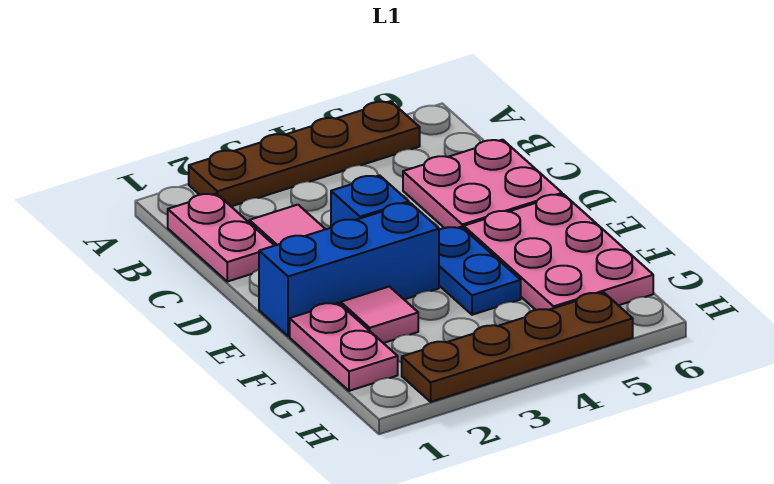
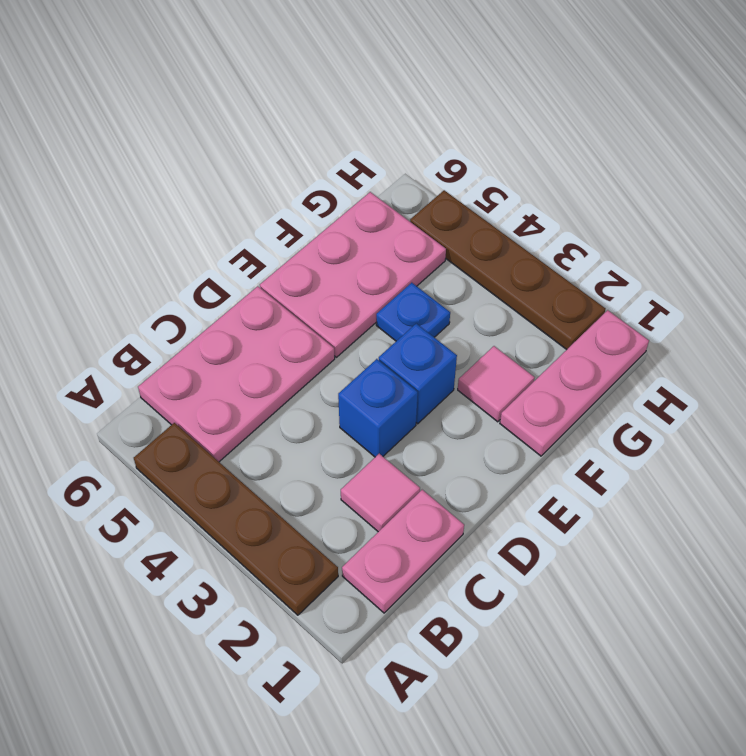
pink plate C5:D6 level 1 -> pink plate B5:D6 level 1
blue brick E1:E3 level 1 -> blue brick E3 level 1
blue plate E4:F4 level 1 -> blue plate F4 level 1
pink plate F1:G1 level 1 -> pink plate F1:H1 level 1

